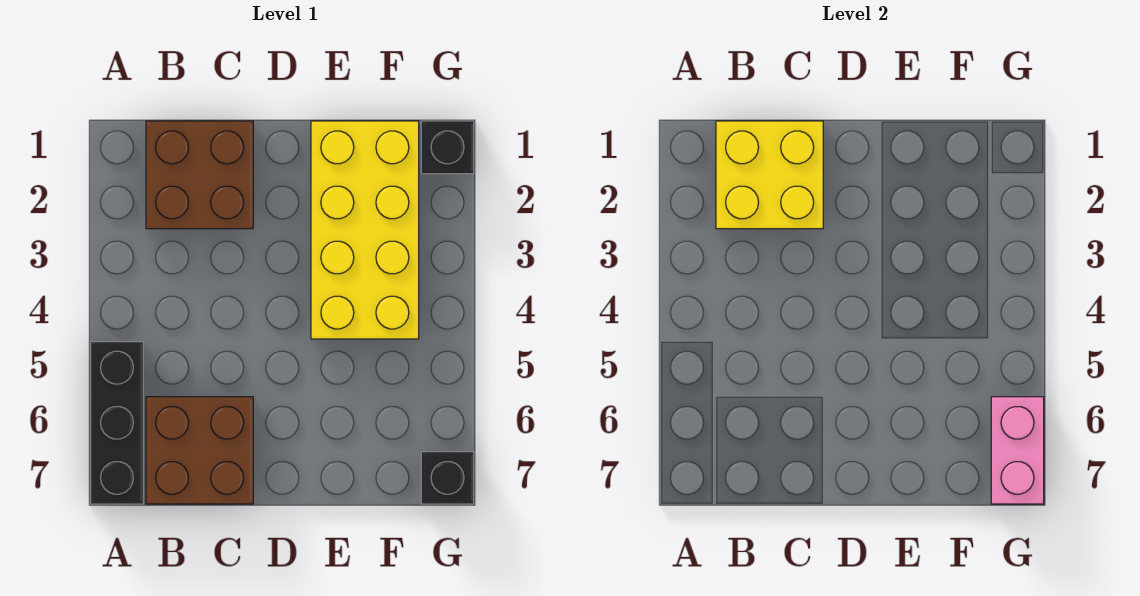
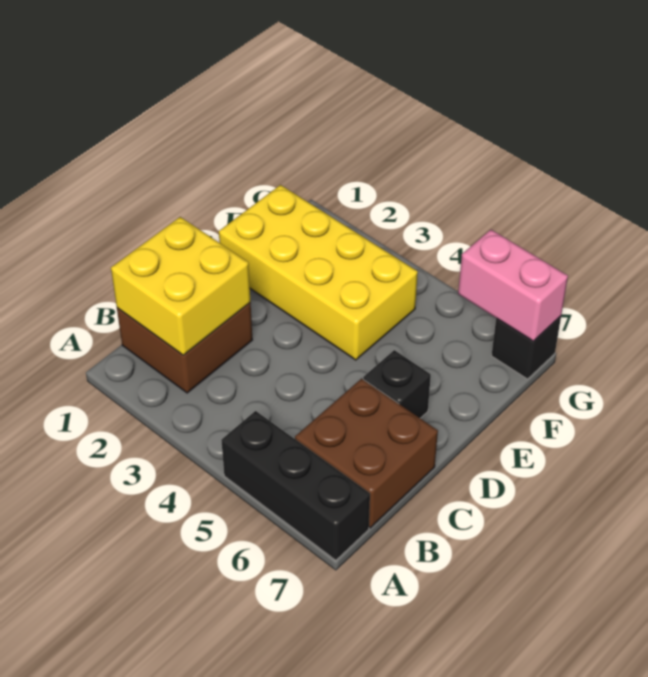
black brick G1 level 1 -> black brick D6 level 1

